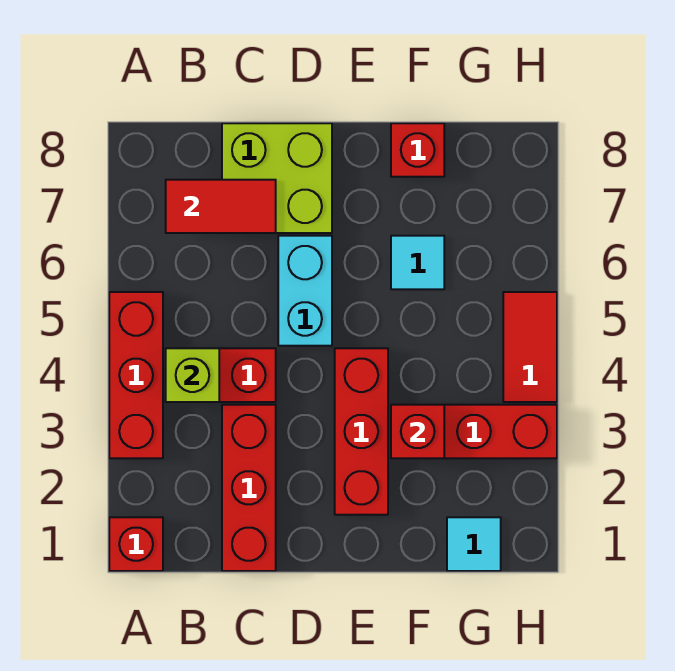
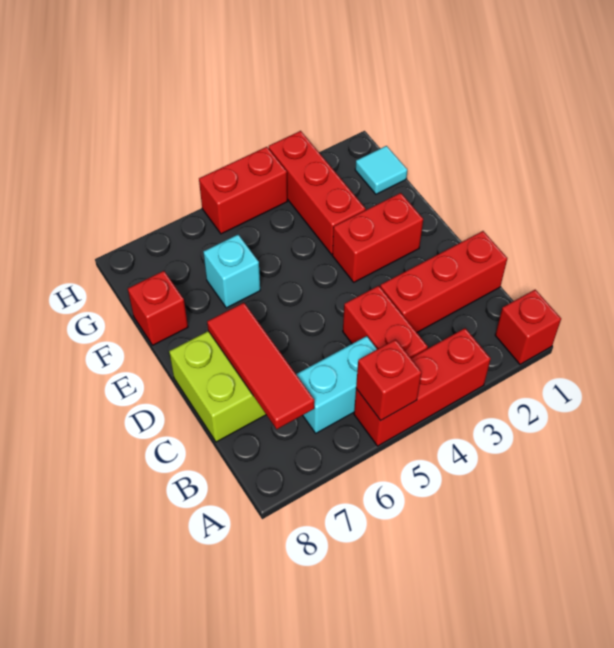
lime brick B4 level 2 -> none
red tile B7:C7 level 2 -> red tile B7:D7 level 2
cyan brick D5:D6 level 1 -> cyan brick B5:B6 level 1
red brick E2:E4 level 1 -> red brick E2:E3 level 1
red brick F3 level 2 -> red brick A5 level 2
cyan tile F6 level 1 -> cyan brick F6 level 1
red tile H4:H5 level 1 -> red brick H4:H5 level 1

